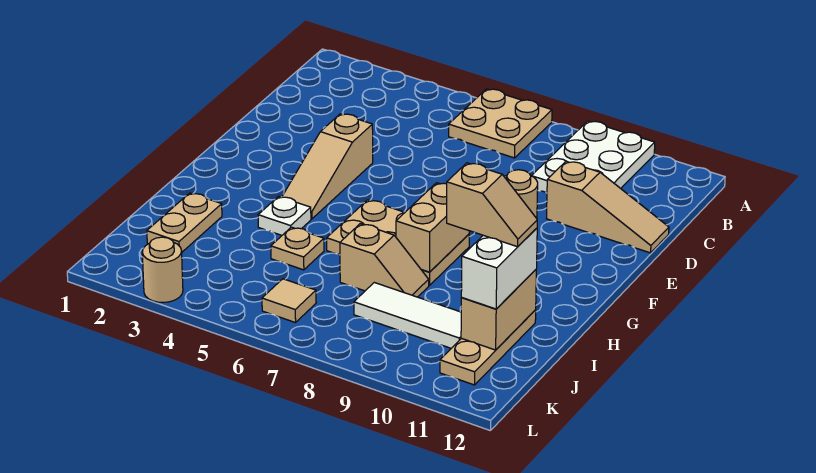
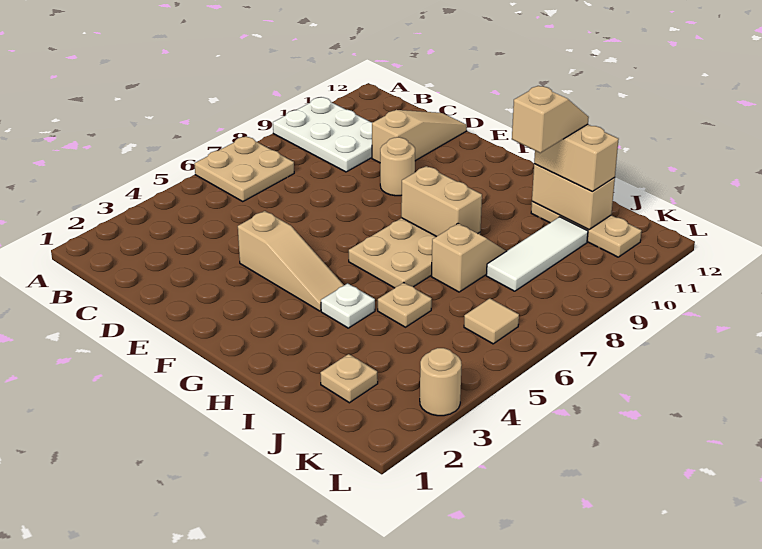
tan plate I2:J2 level 1 -> tan plate J2 level 1
white brick I11:J11 level 3 -> tan brick I11:J11 level 3

